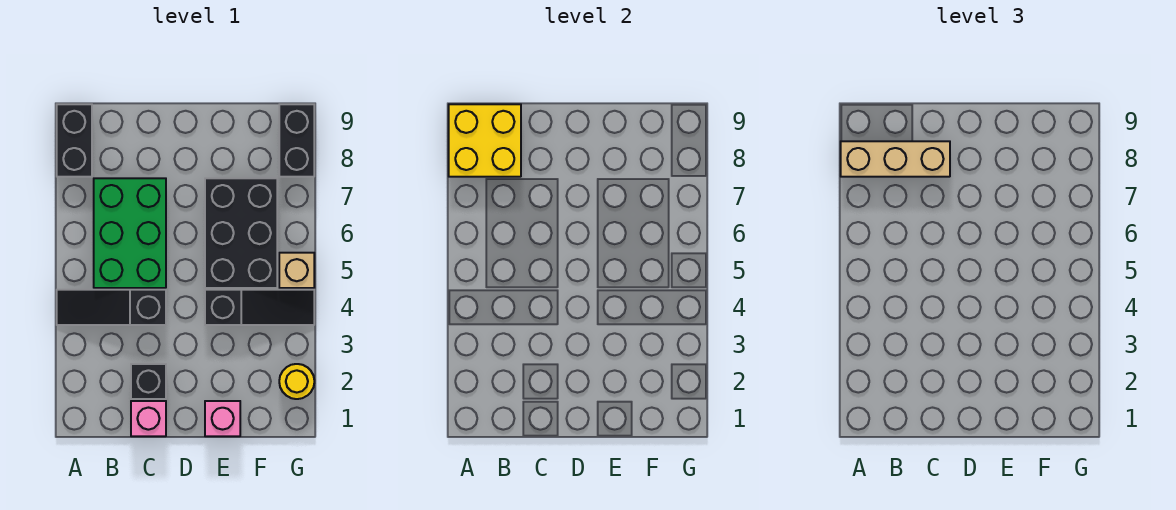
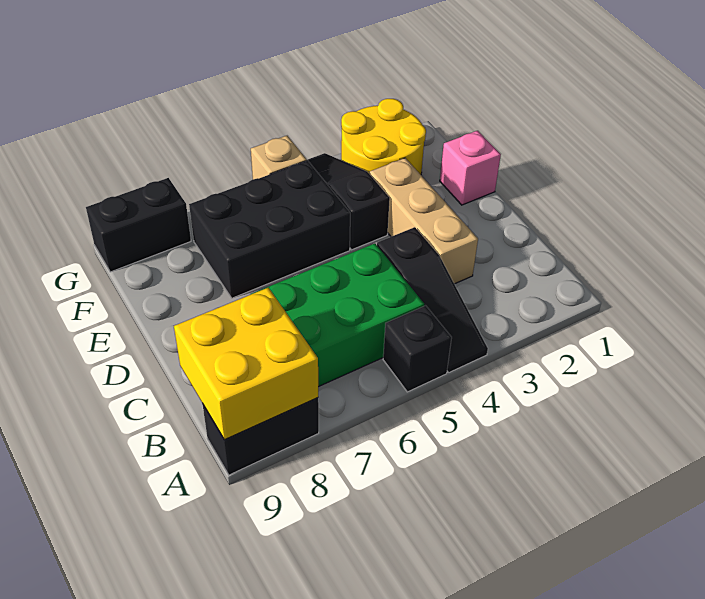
tan brick A8:C8 level 3 -> tan brick C3:E3 level 1
pink brick C1 level 1 -> none
black brick C2 level 1 -> black brick A5 level 1
yellow round brick G2 level 1 -> yellow round brick F2:G3 level 1

